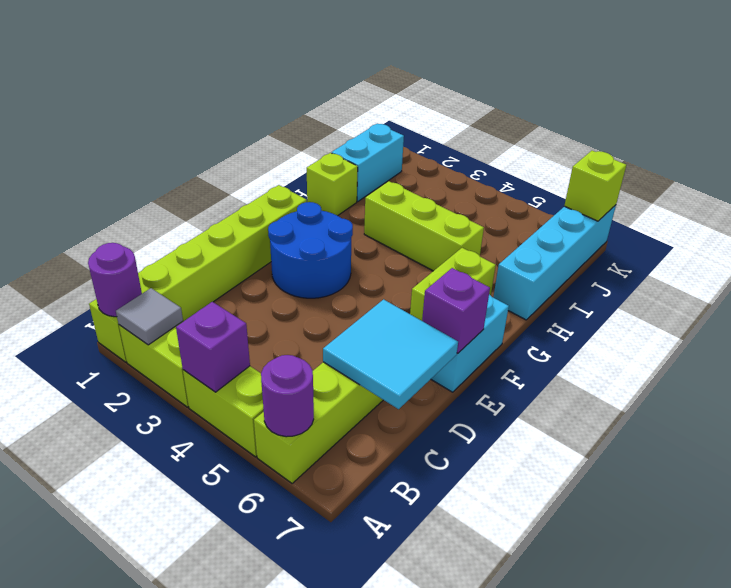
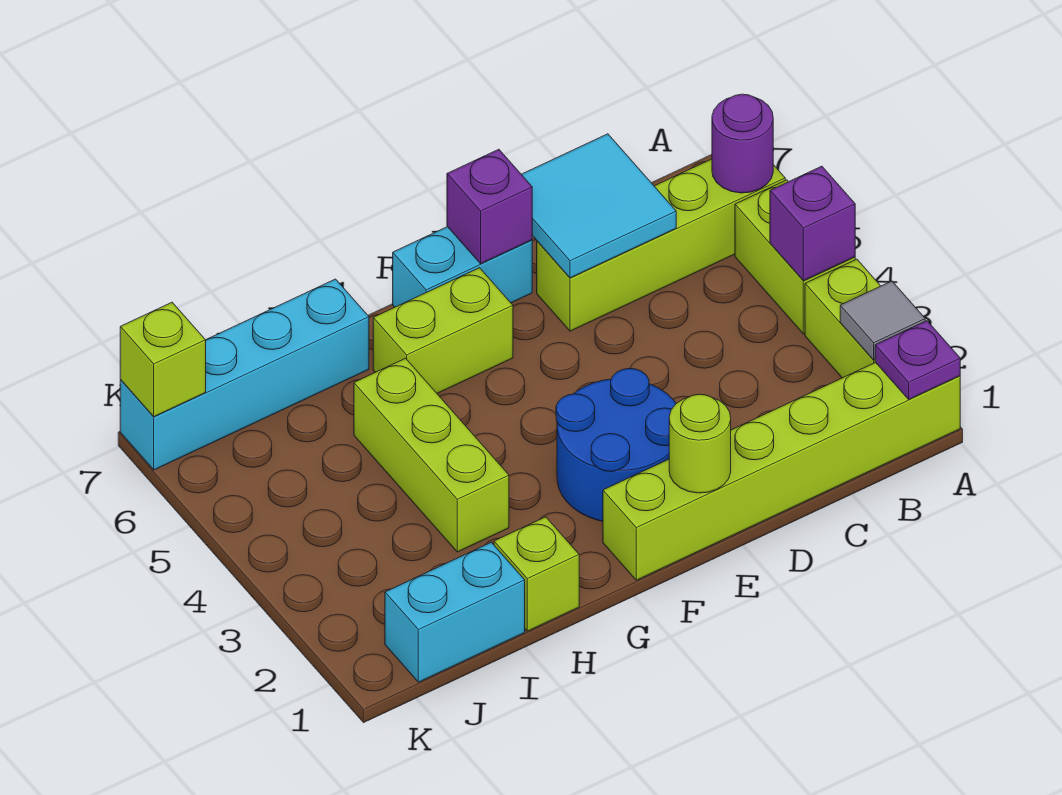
purple round brick A1 level 2 -> purple plate A1 level 2
none -> lime round brick E1 level 2

